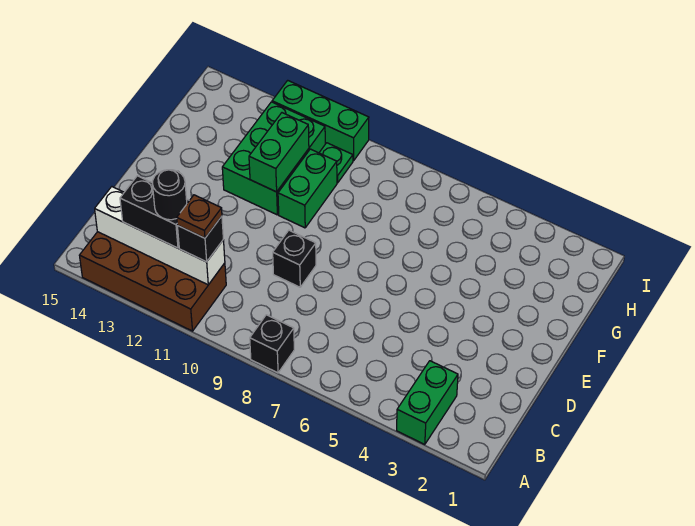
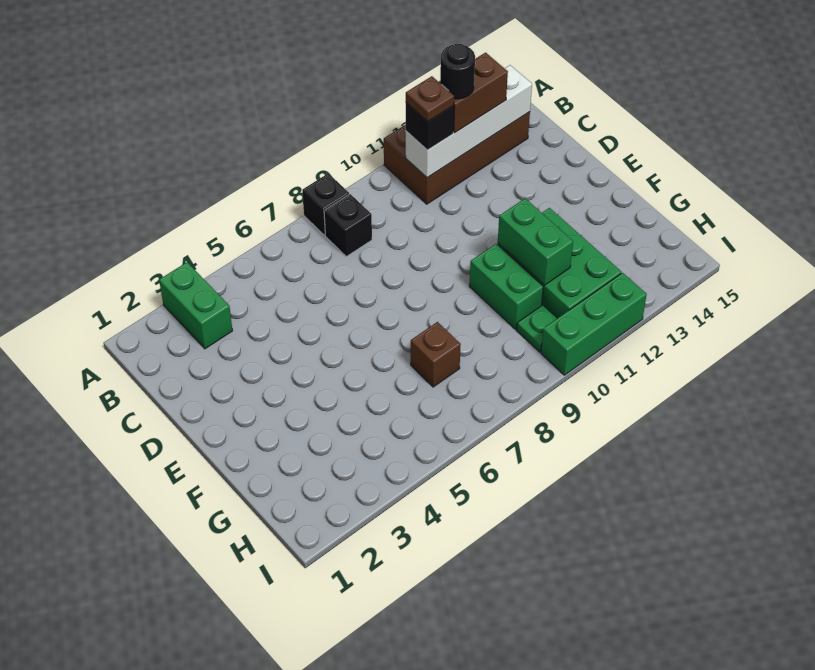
black brick B12:B13 level 3 -> brown brick B12:B13 level 3
black brick D9 level 1 -> black brick B8 level 1
none -> brown brick G7 level 1

